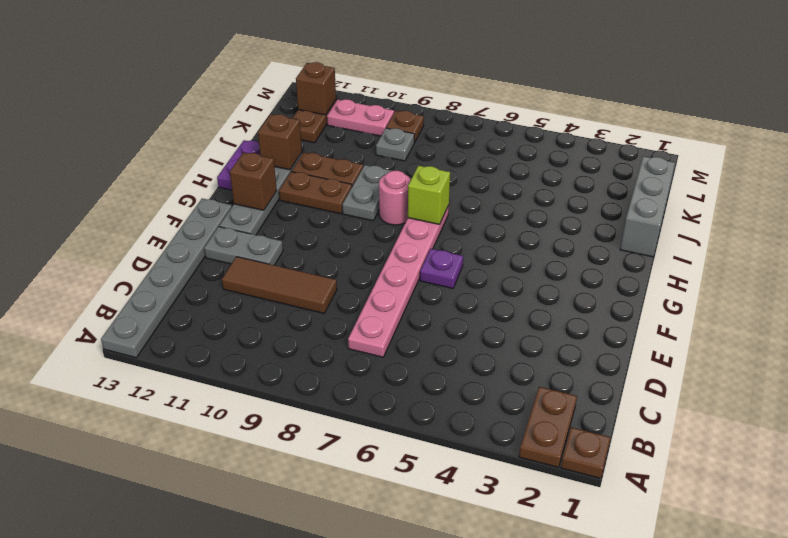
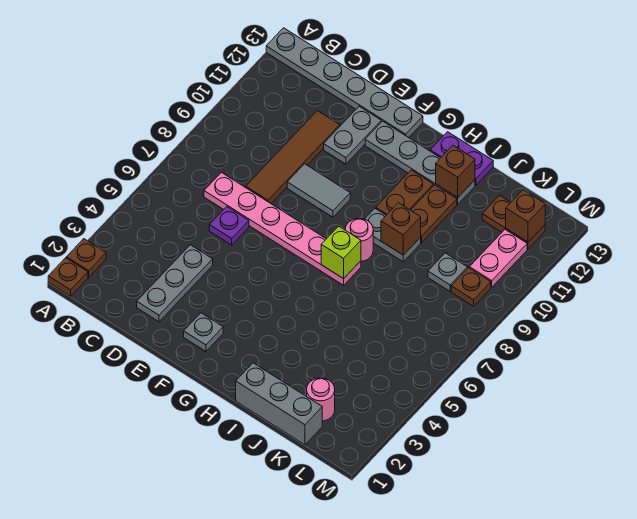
brown plate A2:B2 level 1 -> brown plate A2 level 1
none -> grey plate D2:D4 level 1
brown tile D9:D11 level 1 -> brown tile D8:D11 level 1
none -> grey tile E9:F9 level 1
none -> grey plate F2 level 1
purple plate F6 level 1 -> purple plate D6 level 1
brown brick G12 level 2 -> brown brick I9 level 2
none -> pink round brick K2 level 1

